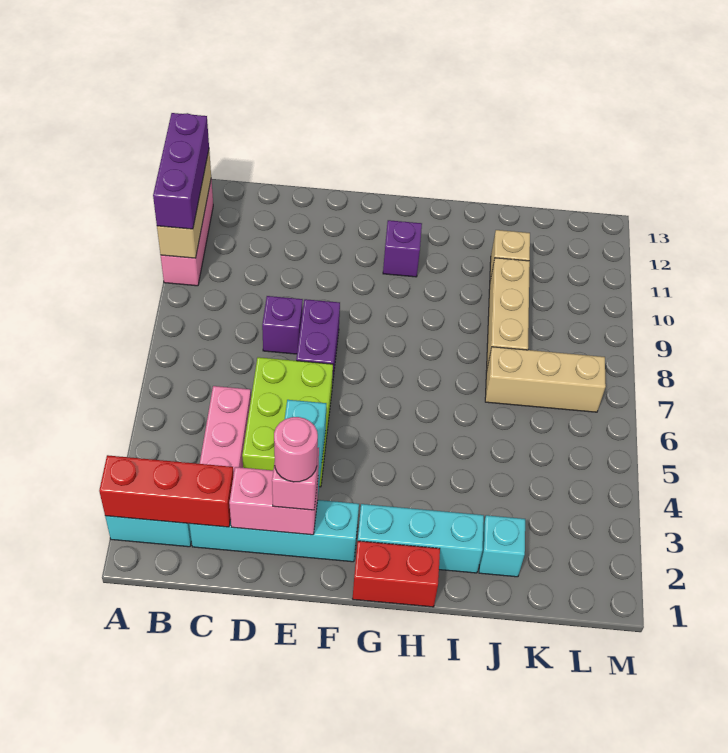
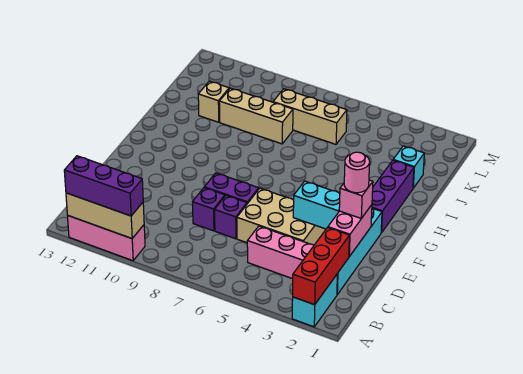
lime brick D4:E6 level 1 -> tan brick D4:E6 level 1
red brick G1:H1 level 1 -> none
cyan brick G2:I2 level 1 -> purple brick G2:I2 level 1
purple brick G11 level 1 -> purple brick D7 level 1
tan brick J7:L7 level 1 -> tan brick K6:K8 level 1

